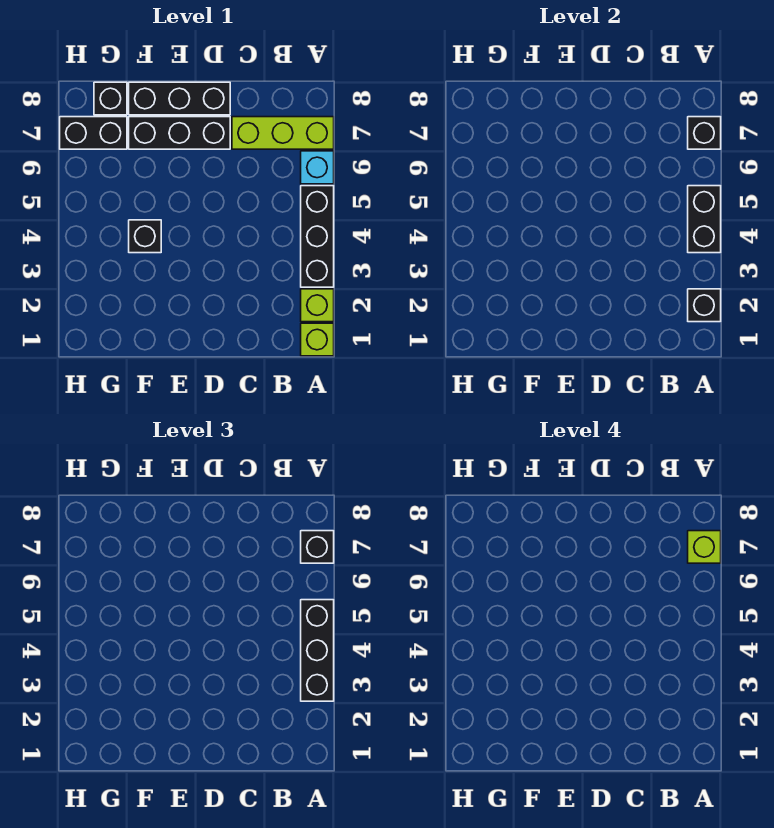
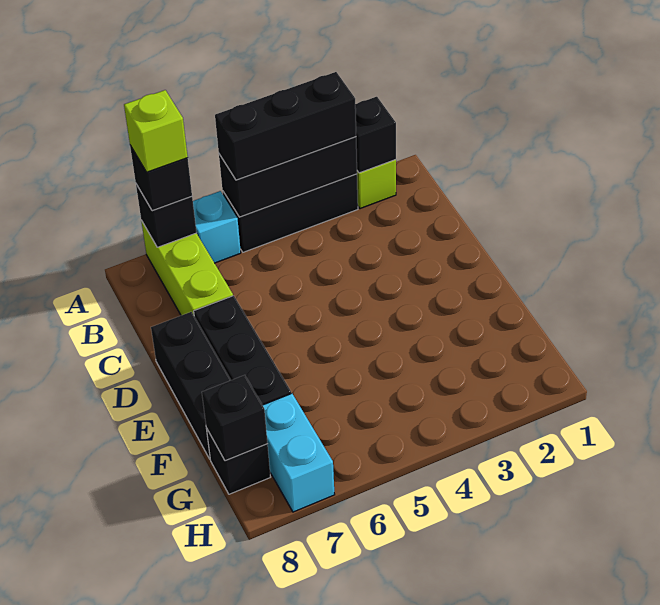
lime brick A1 level 1 -> none
black brick A4:A5 level 2 -> black brick A3:A5 level 2
black brick F4 level 1 -> black brick G8 level 2
black brick G7:H7 level 1 -> cyan brick G7:H7 level 1

